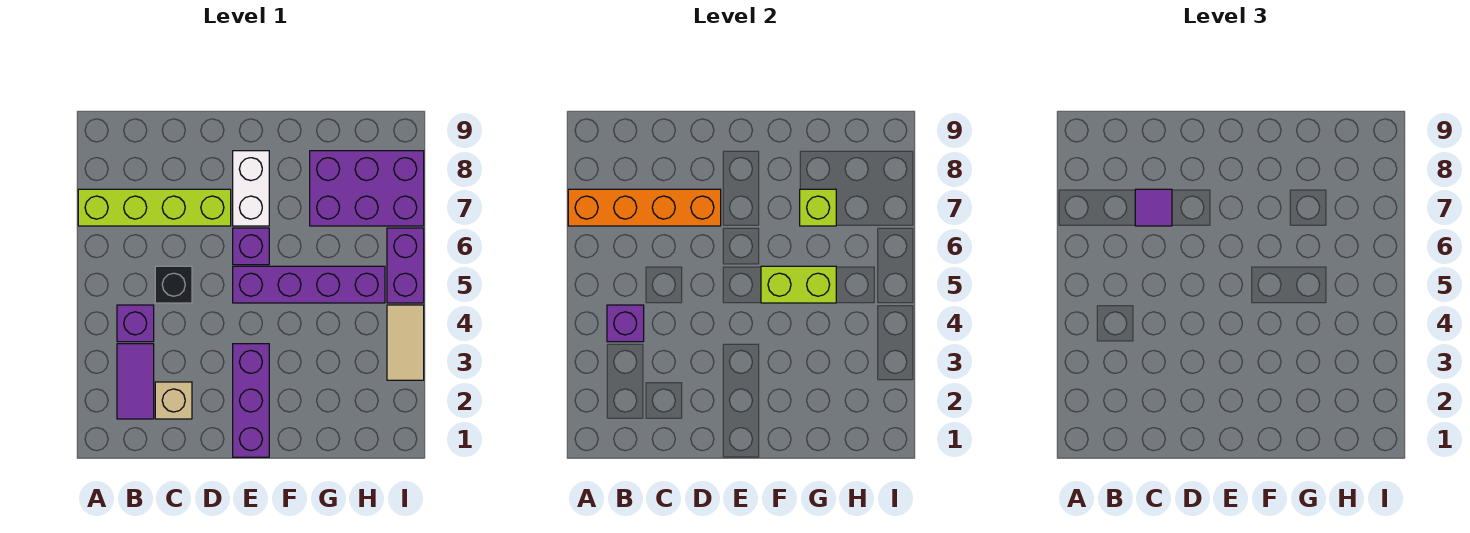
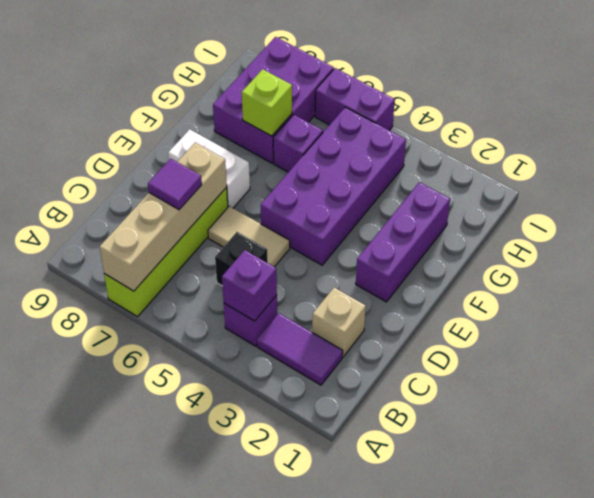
orange brick A7:D7 level 2 -> tan brick A7:D7 level 2
purple brick E1:E3 level 1 -> purple brick E2:G2 level 1
purple brick E5:H5 level 1 -> purple brick E4:H5 level 1
purple brick E6 level 1 -> purple brick G6 level 1
lime brick F5:G5 level 2 -> none
tan tile I3:I4 level 1 -> tan tile D5:D6 level 1

